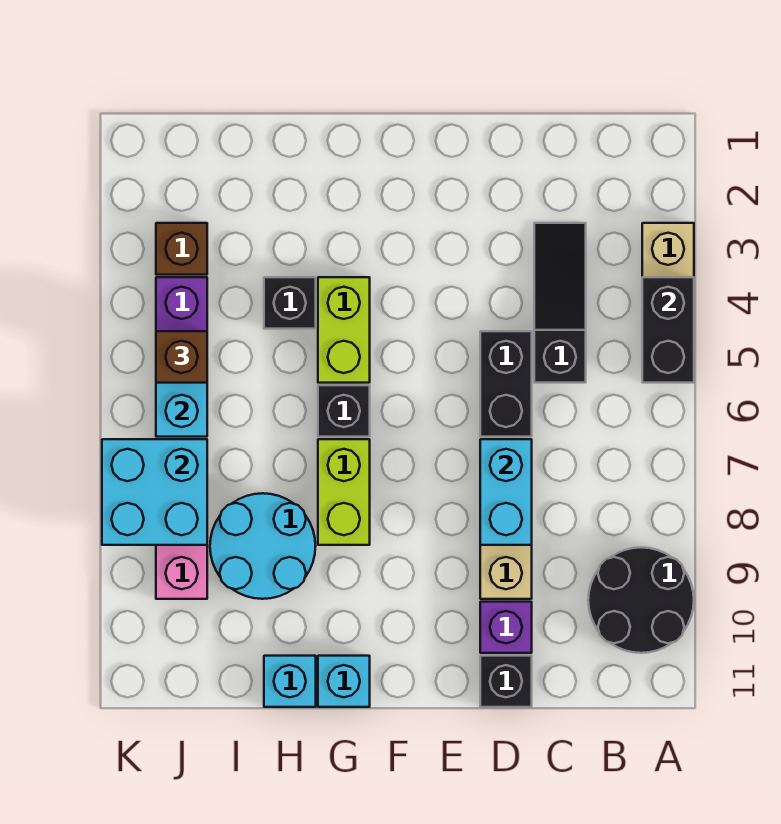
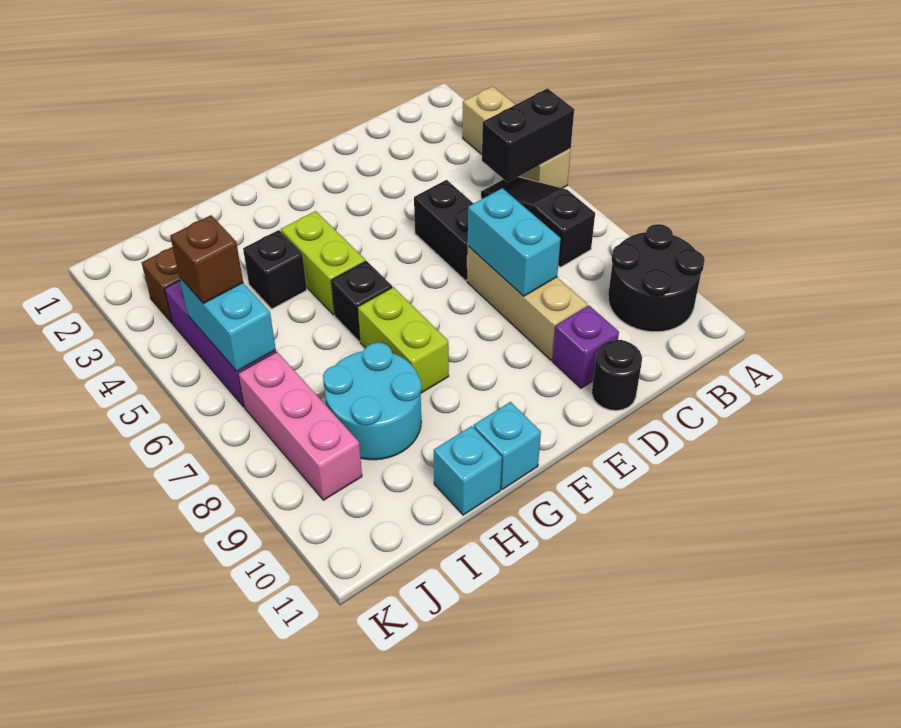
black brick A4:A5 level 2 -> black brick A5:B5 level 2
black slope C3:C5 level 1 top 5 -> black slope B5:B7 level 1 top 7
black brick D11 level 1 -> black round brick D11 level 1
cyan brick J7:K8 level 2 -> none

